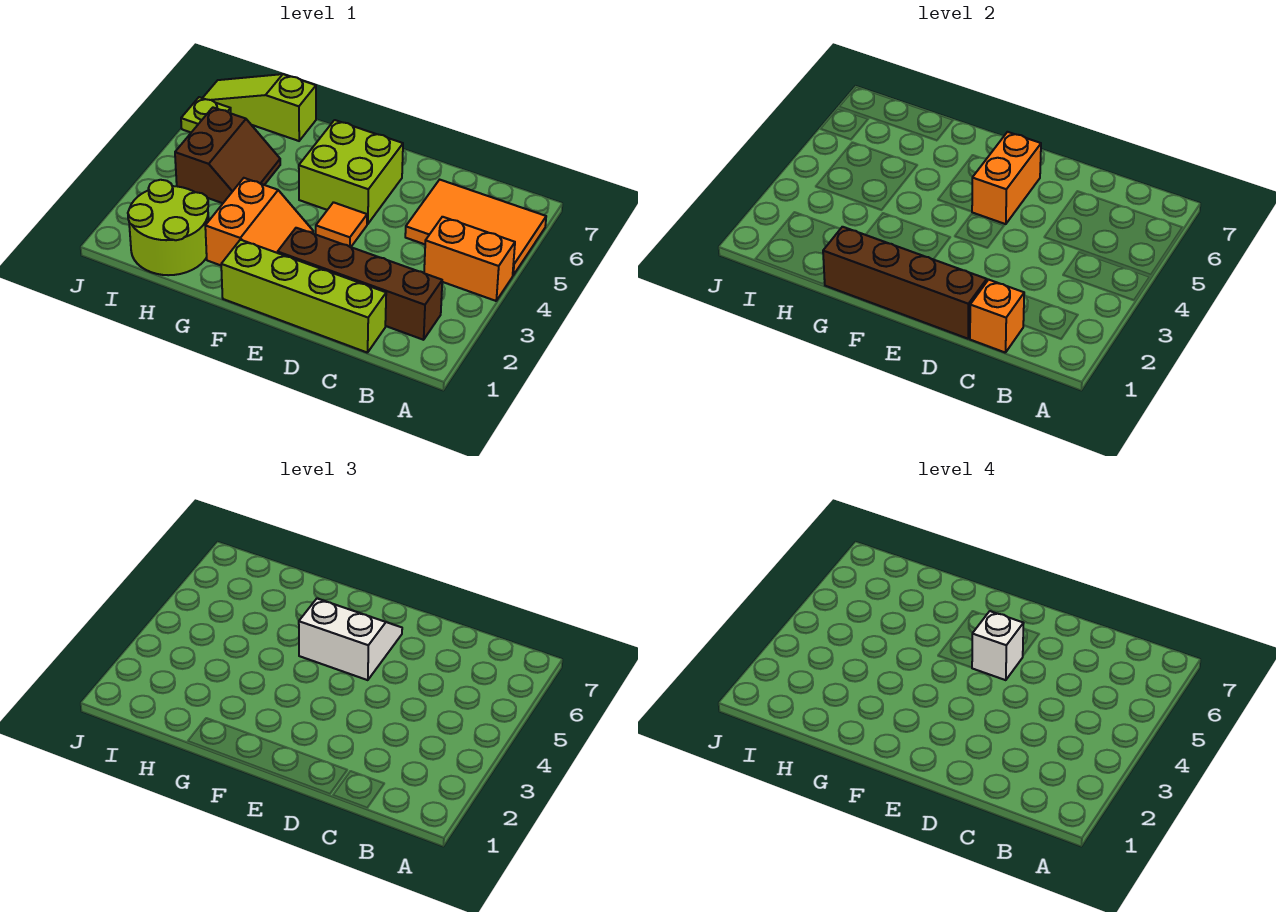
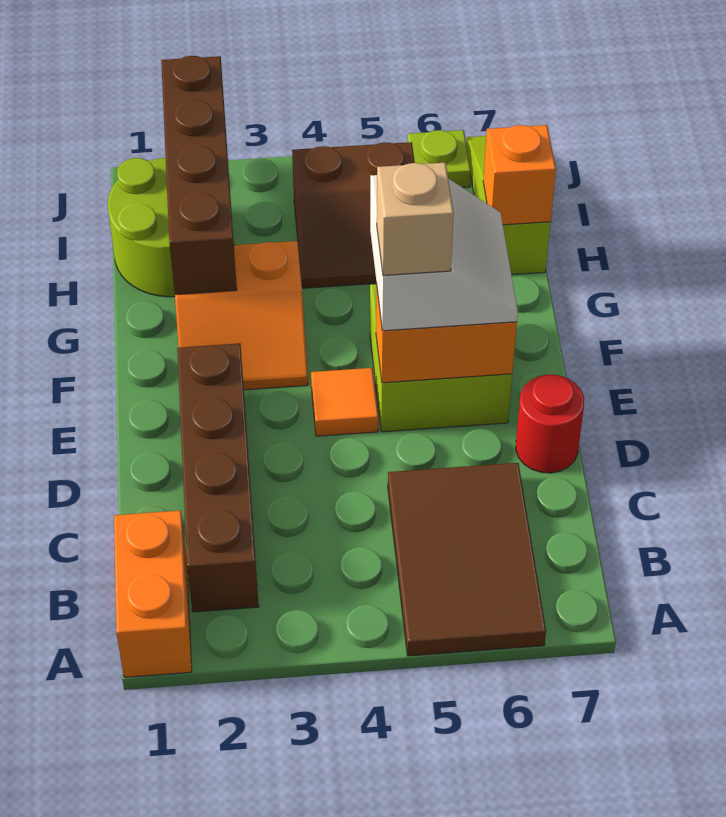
orange brick A4:B4 level 1 -> orange brick A1:B1 level 1
orange tile A5:C6 level 1 -> brown tile A5:C6 level 1
lime brick C1:F1 level 1 -> none
orange brick C1 level 2 -> orange brick H7 level 2
brown brick D1:G1 level 2 -> brown brick G2:J2 level 2
none -> red round brick D7 level 1
white brick E5 level 4 -> tan brick E5 level 4

